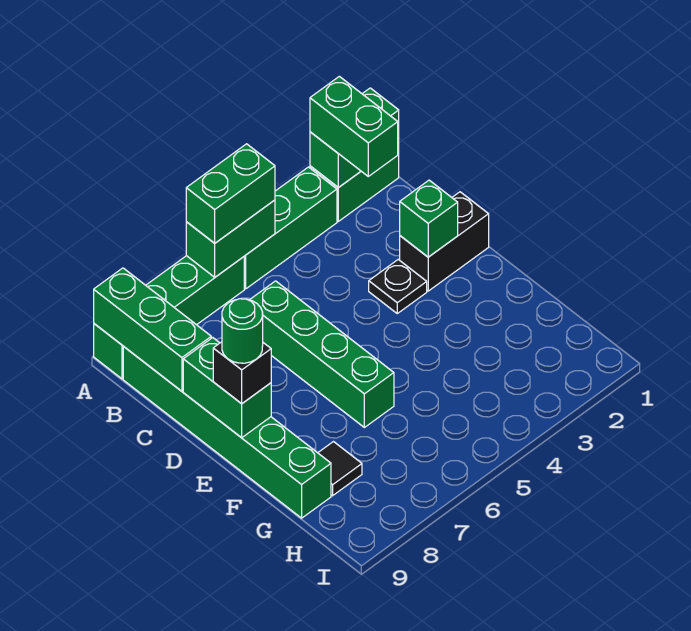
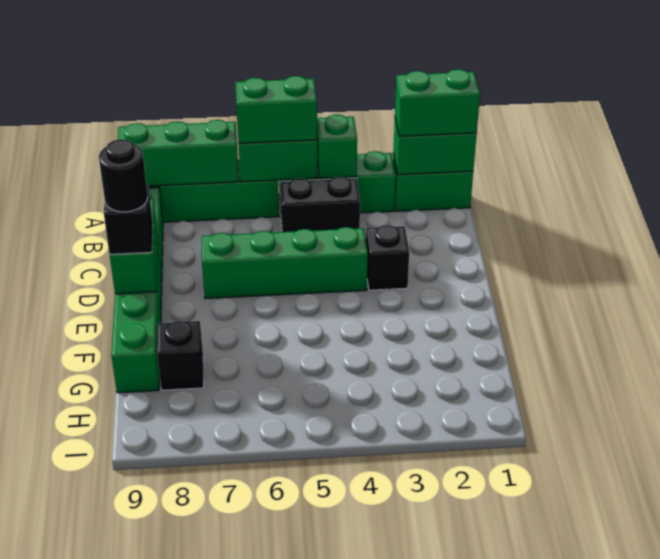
green brick A2:B2 level 3 -> green brick A1:A2 level 3
green brick A9:C9 level 2 -> green brick A7:A9 level 2
green brick C6:F6 level 1 -> green brick D4:D7 level 1
black brick D1:D2 level 1 -> black brick B4:B5 level 1
green brick D2 level 2 -> green brick A4 level 2
black plate D3 level 1 -> black brick D3 level 1
green round brick E9 level 4 -> black round brick E9 level 4
black tile G8 level 1 -> black brick G8 level 1

